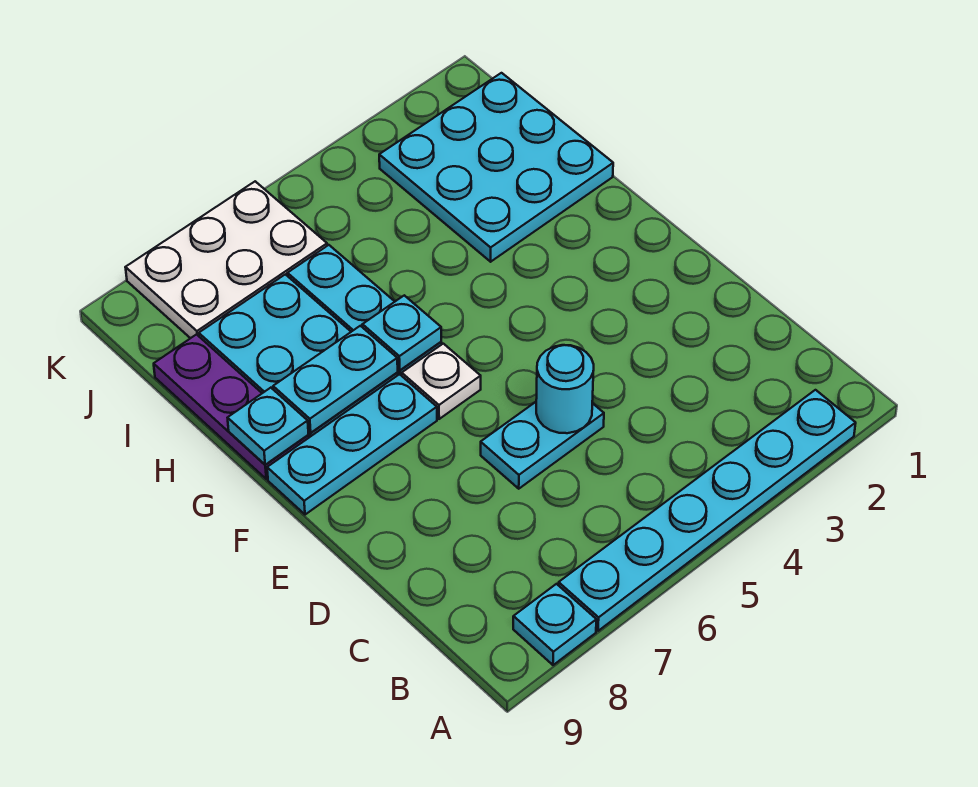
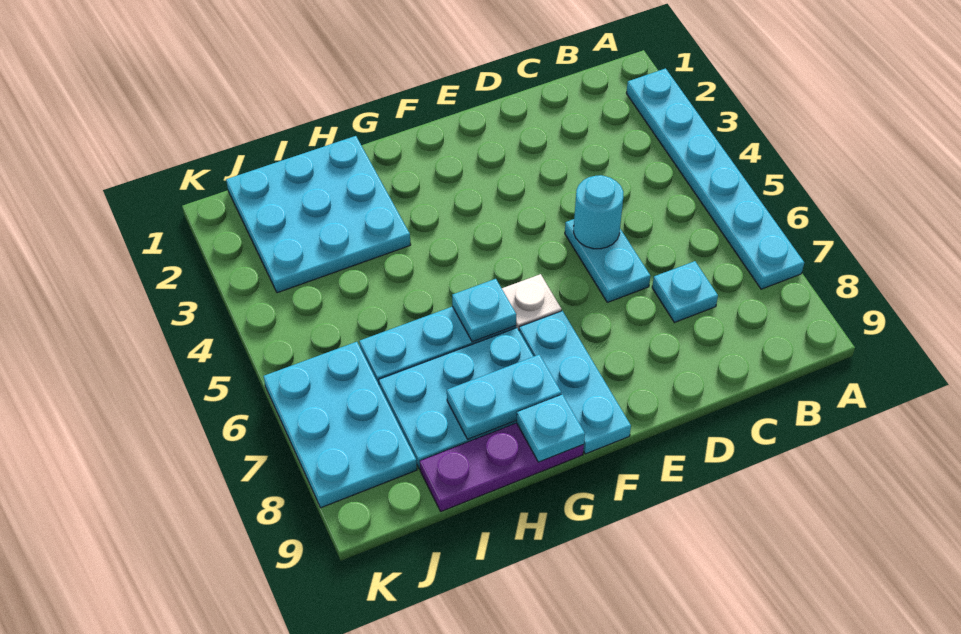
cyan plate A8 level 1 -> cyan plate C7 level 1
cyan plate G7:G8 level 2 -> cyan plate G8:H8 level 2
white plate J6:K8 level 1 -> cyan plate J6:K8 level 1

